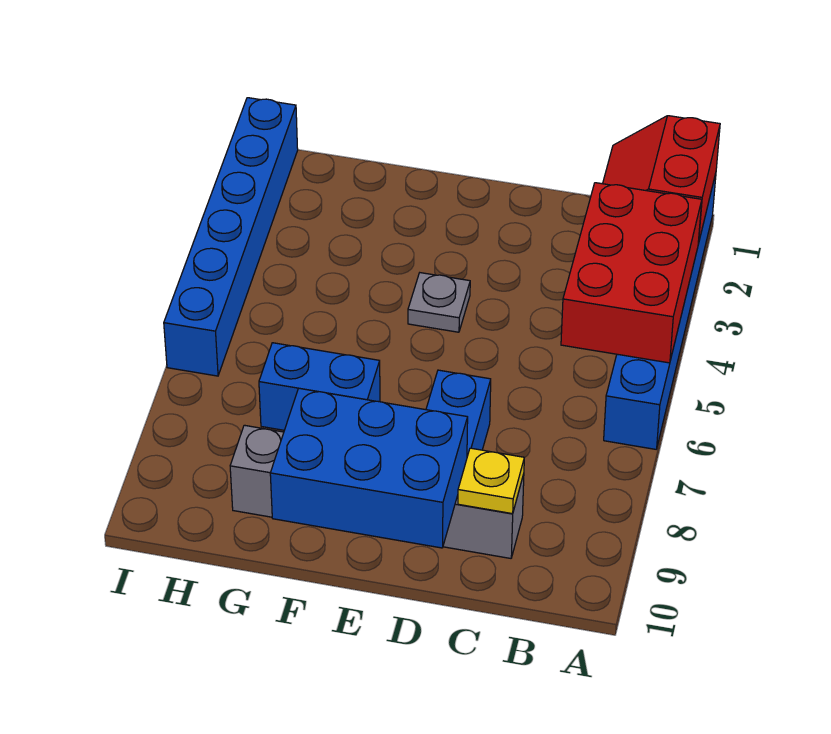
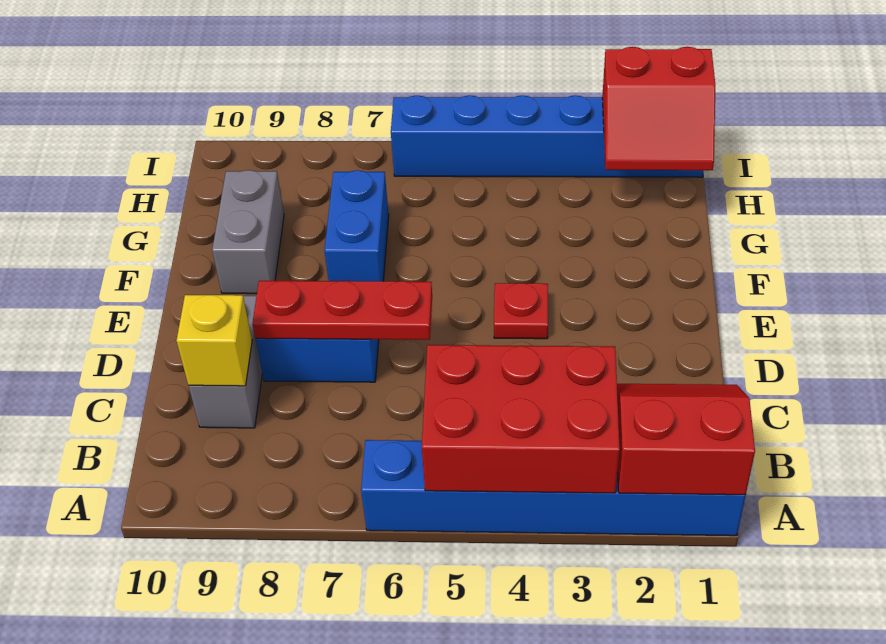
yellow plate C9 level 2 -> yellow brick C9 level 2
none -> red plate D6:D8 level 2
blue brick D9:F10 level 2 -> none
grey plate E4 level 1 -> red plate E4 level 1
none -> red slope H1:I2 level 2 top I

